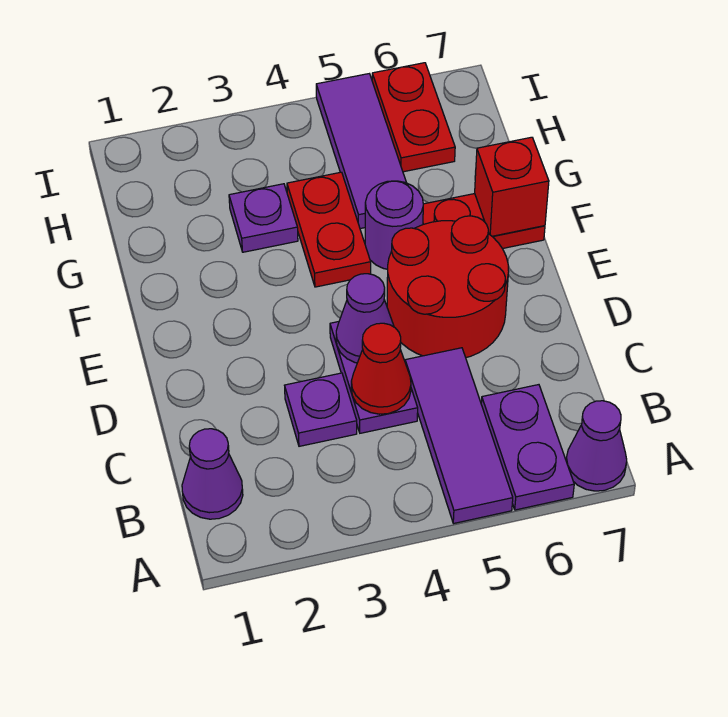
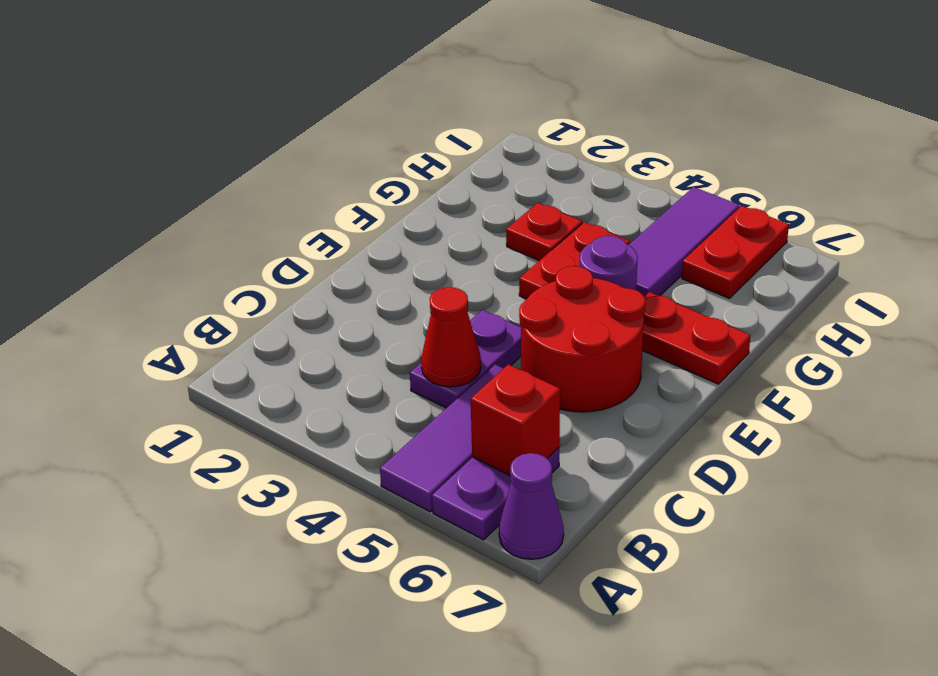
purple cone B1 level 1 -> none
purple plate C3 level 1 -> none
purple cone D4 level 2 -> none
red brick F7 level 2 -> red brick B6 level 2
purple plate G3 level 1 -> red plate G3 level 1

